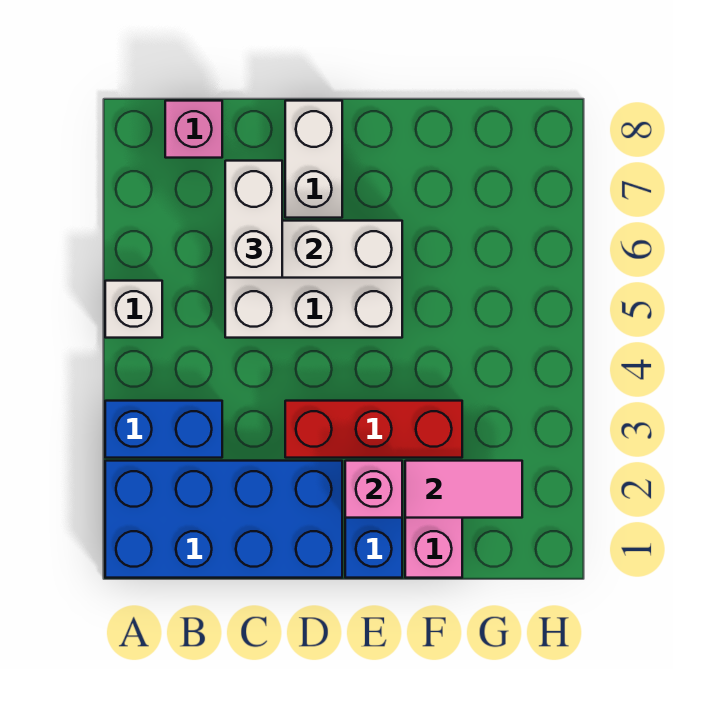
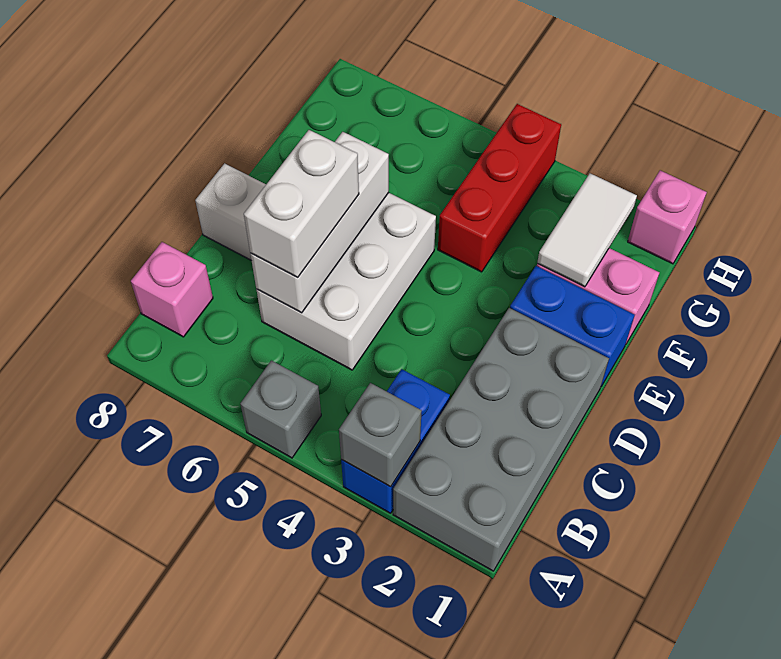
blue brick A1:D2 level 1 -> grey brick A1:D2 level 1
none -> grey brick A3 level 2
white brick A5 level 1 -> grey brick A5 level 1
white brick C6:C7 level 3 -> white brick C6:D6 level 3
red brick D3:F3 level 1 -> red brick F4:H4 level 1
pink brick E2 level 2 -> pink brick H1 level 1
pink tile F2:G2 level 2 -> white tile F2:G2 level 2

